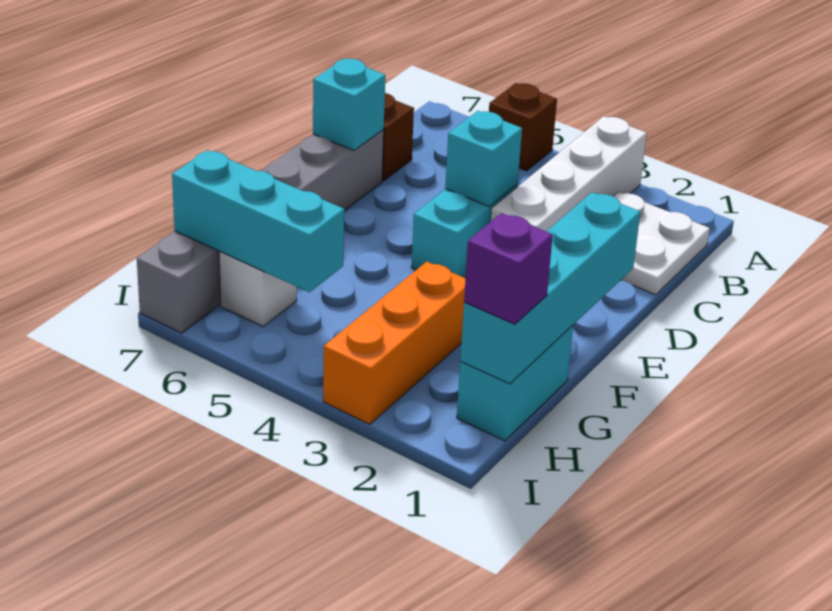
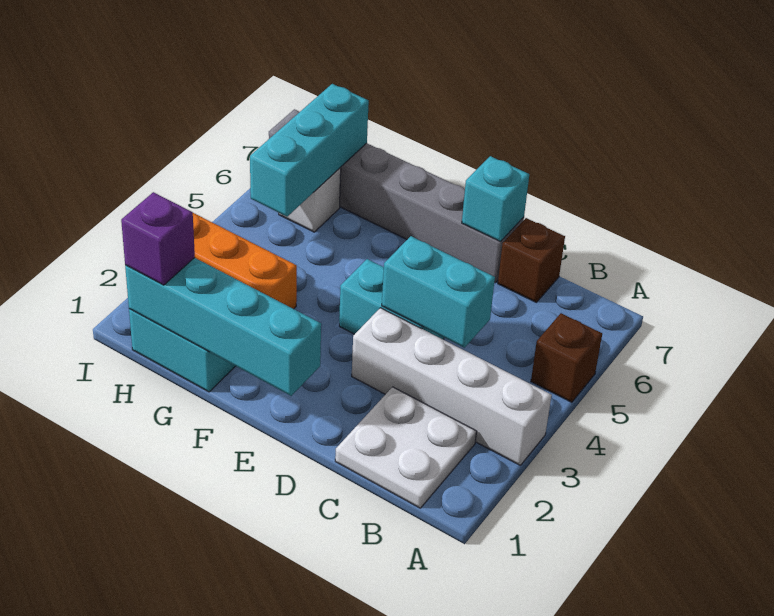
cyan brick D4 level 2 -> cyan brick C4:D4 level 2

